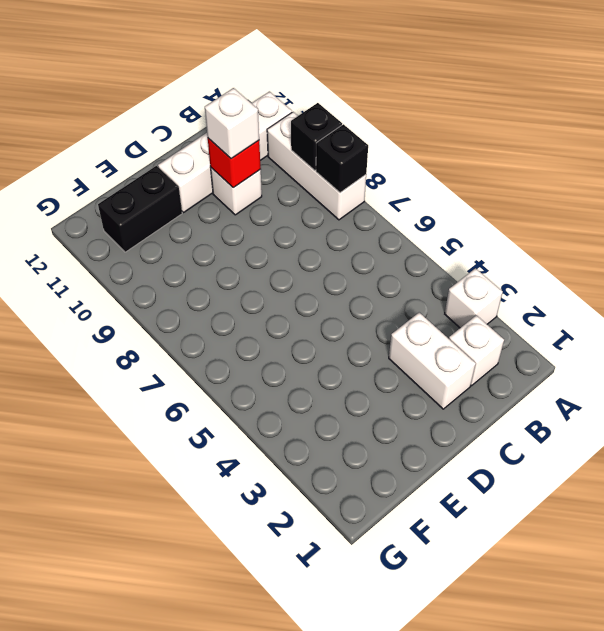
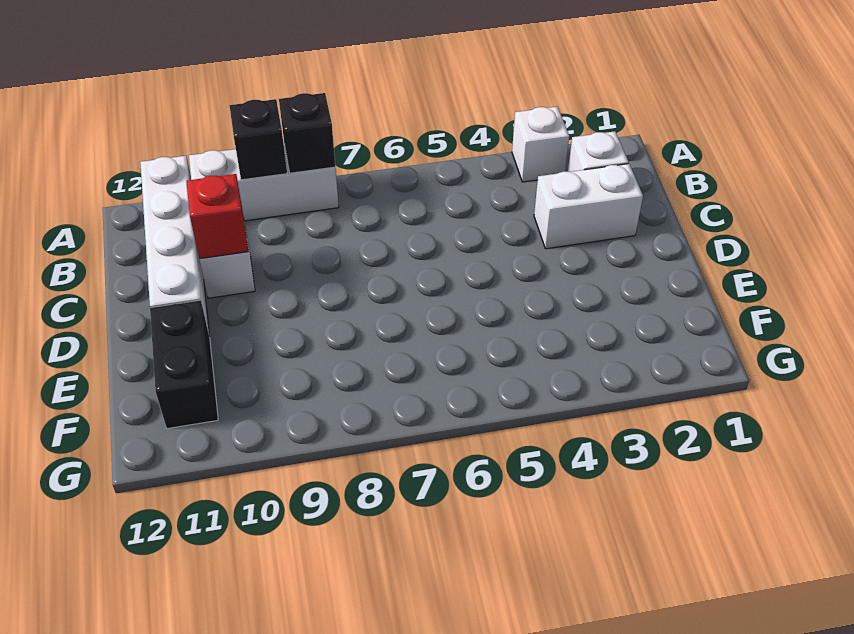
white brick C10 level 3 -> none

